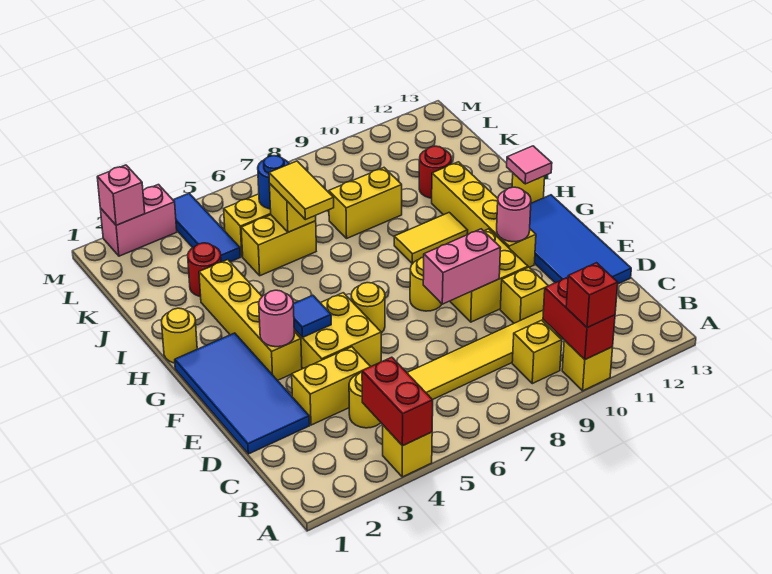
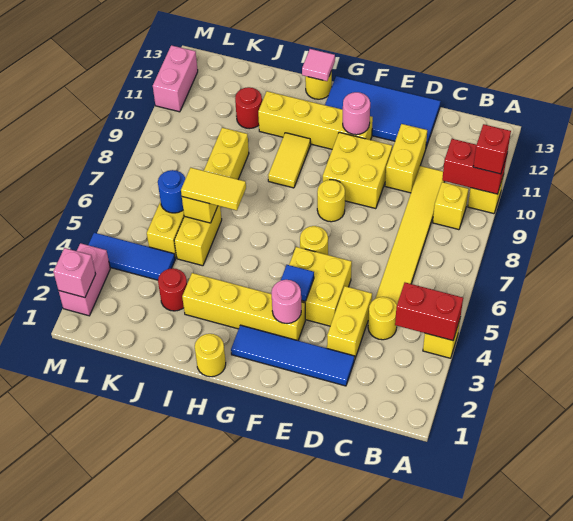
blue tile D1:G2 level 1 -> blue tile D2:G2 level 1
yellow brick D10 level 1 -> yellow brick D10:D11 level 1
pink brick E8:E9 level 2 -> pink brick M11:M12 level 1

